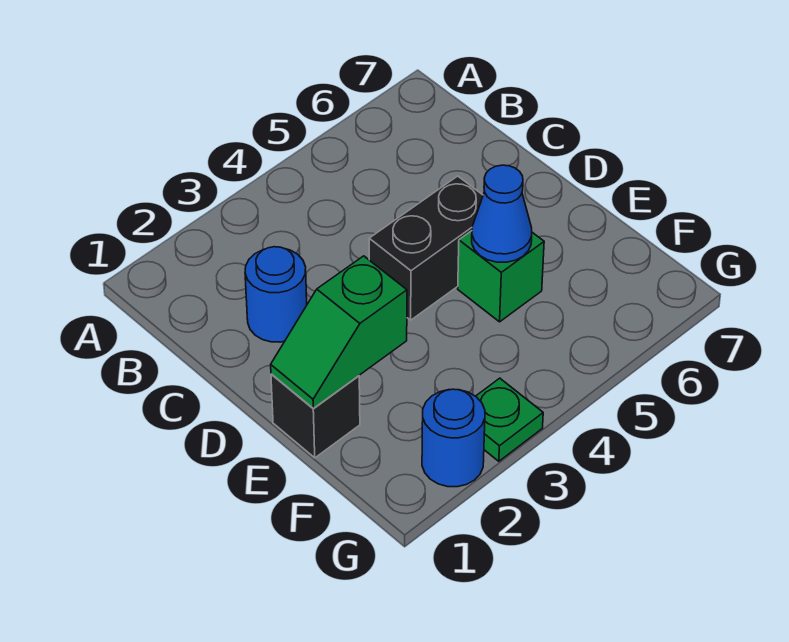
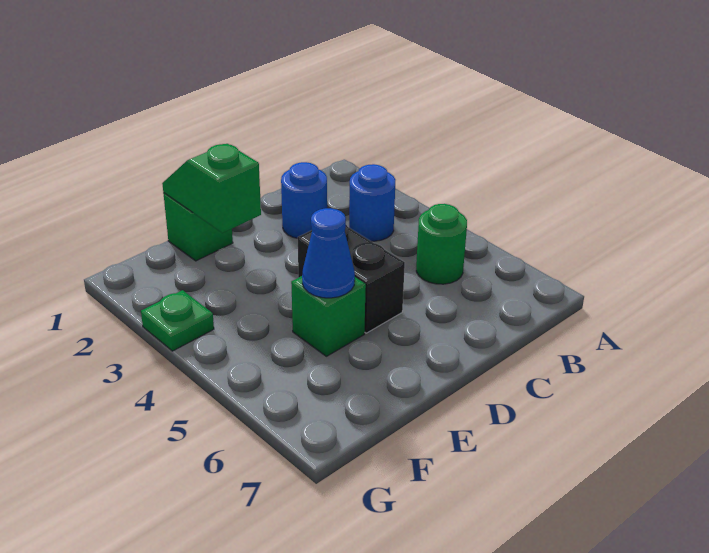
none -> green round brick B5 level 1
black brick E1 level 1 -> green brick E1 level 1
blue round brick G2 level 1 -> blue round brick B3 level 1

